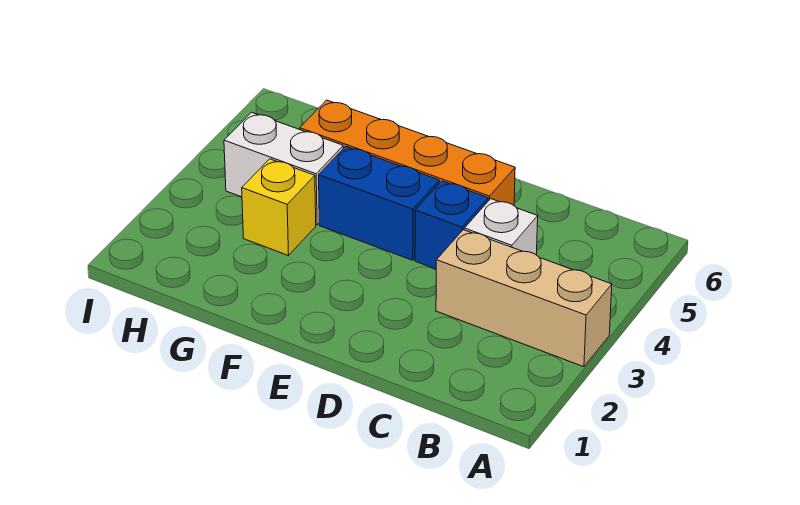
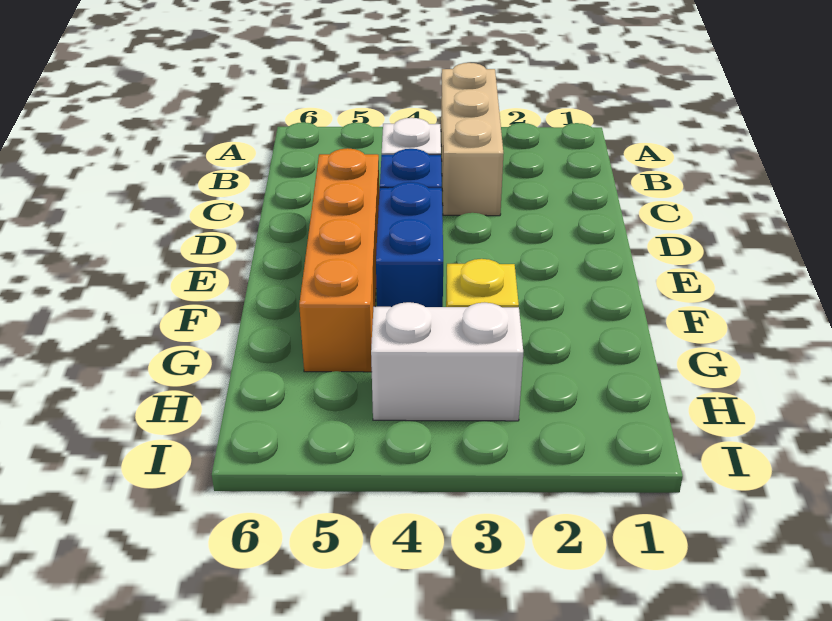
white brick G4:H4 level 1 -> white brick H3:H4 level 1

